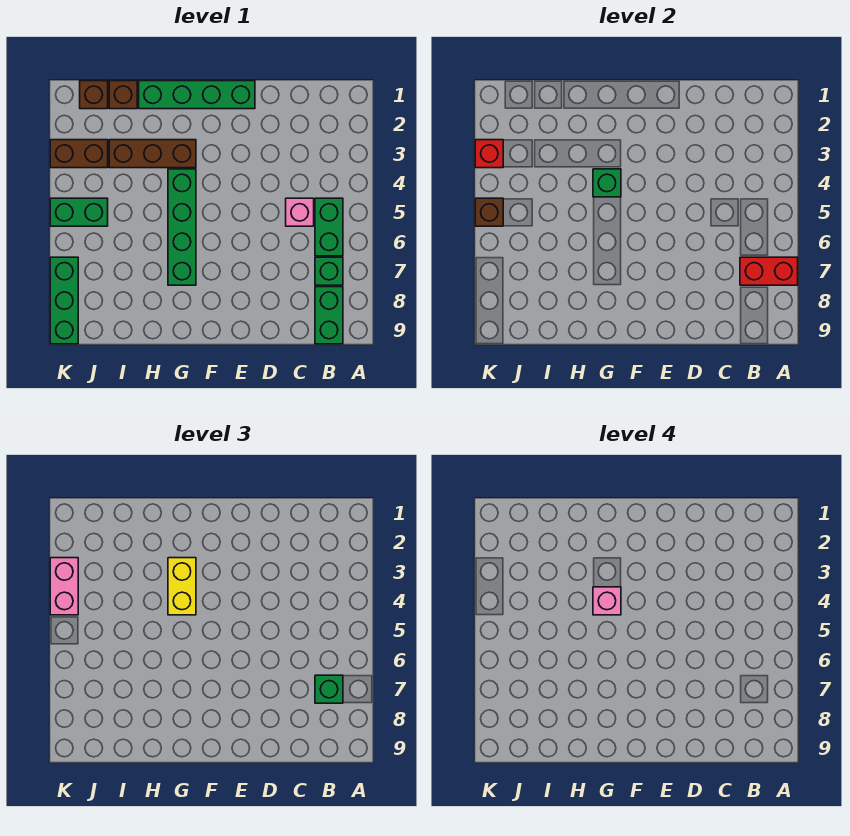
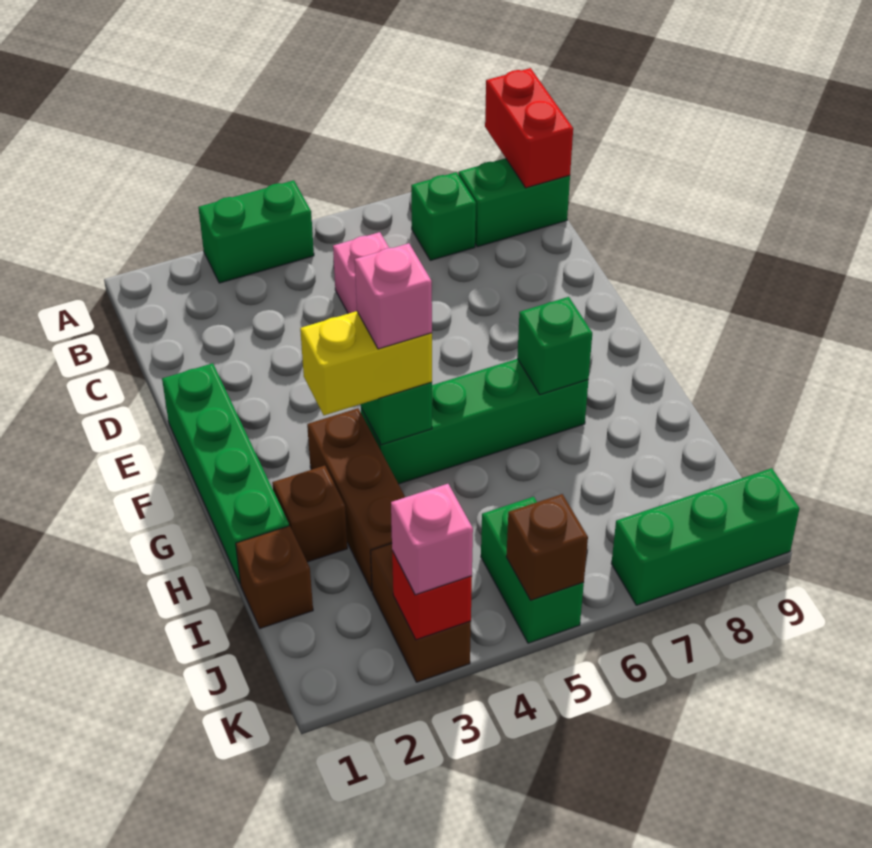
red brick A7:B7 level 2 -> red brick A9:B9 level 2
green brick B5:B6 level 1 -> green brick A3:A4 level 1
green brick B7 level 3 -> green brick G7 level 2
brown brick J1 level 1 -> brown brick H2 level 1
pink brick K3:K4 level 3 -> pink brick K3 level 3

